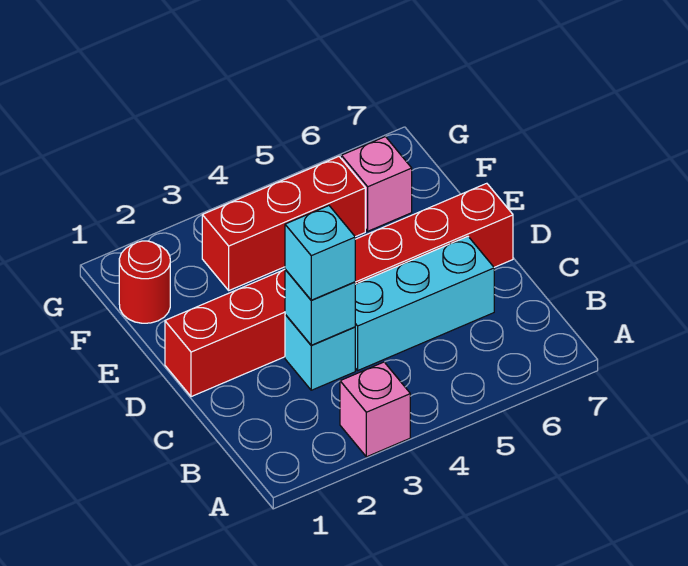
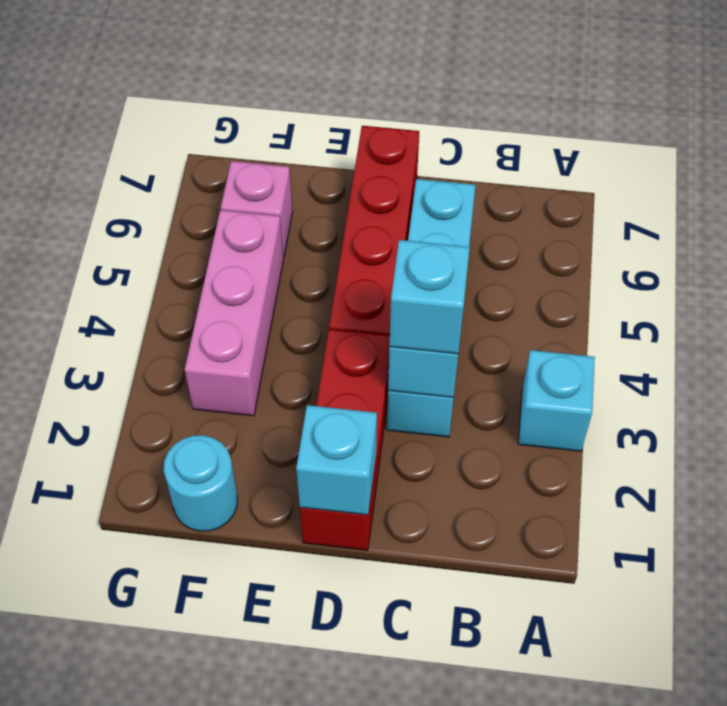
pink brick A3 level 1 -> cyan brick A3 level 1
none -> cyan brick D1 level 2
red round brick F1 level 1 -> cyan round brick F1 level 1
red brick F3:F5 level 1 -> pink brick F3:F5 level 1

